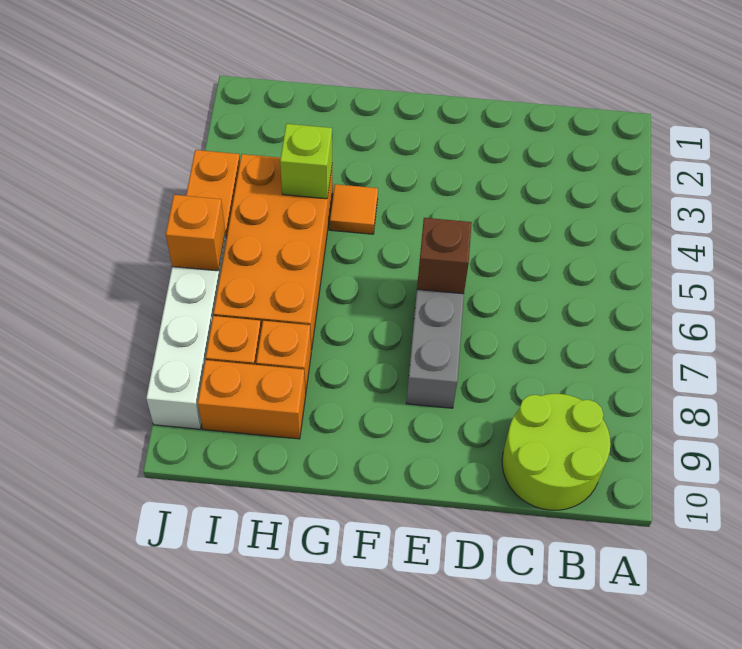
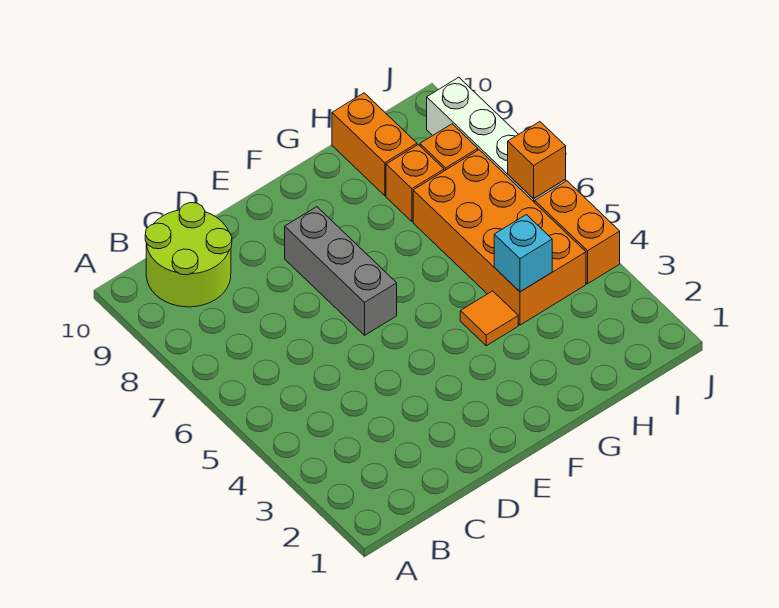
brown brick E6 level 2 -> none
lime brick H4 level 2 -> cyan brick H4 level 2
orange brick H9:I9 level 1 -> orange brick H9:H10 level 1

